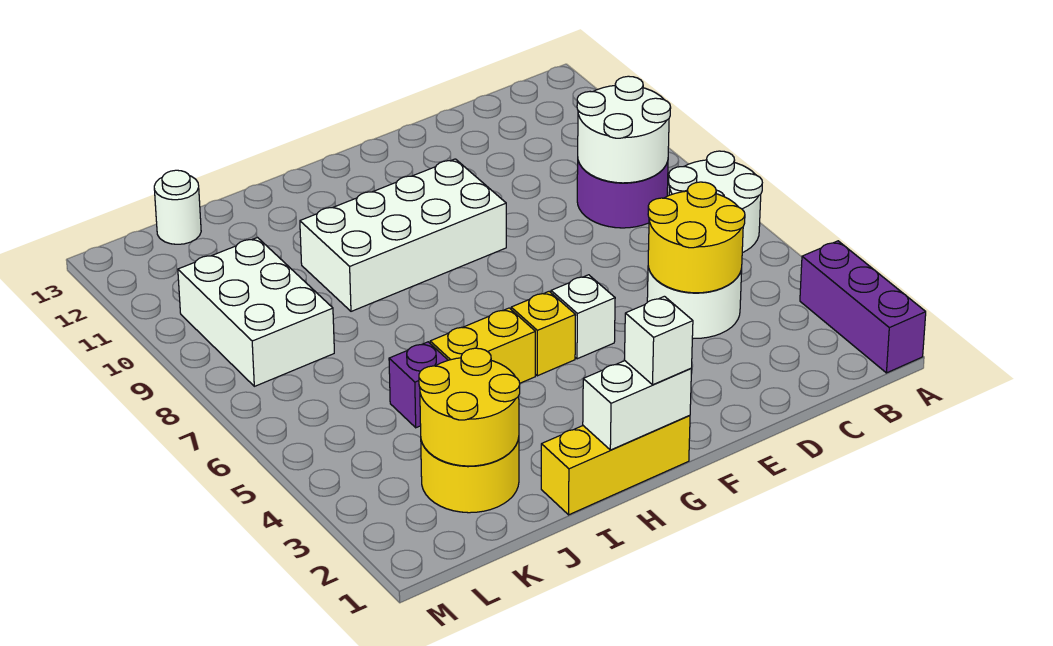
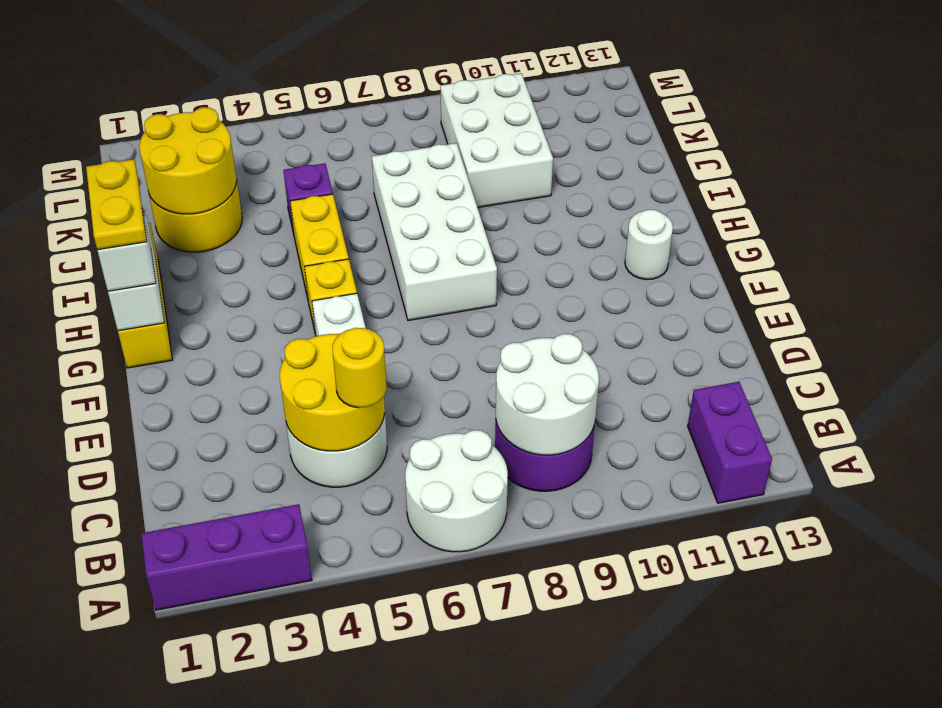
none -> purple brick A12:B12 level 1
none -> yellow round brick C5 level 3
white brick F9:I10 level 1 -> white brick G7:J8 level 1
none -> yellow plate G1:H1 level 4
white brick K8:L10 level 1 -> white brick J9:L10 level 1
white round brick K13 level 1 -> white round brick G12 level 1

